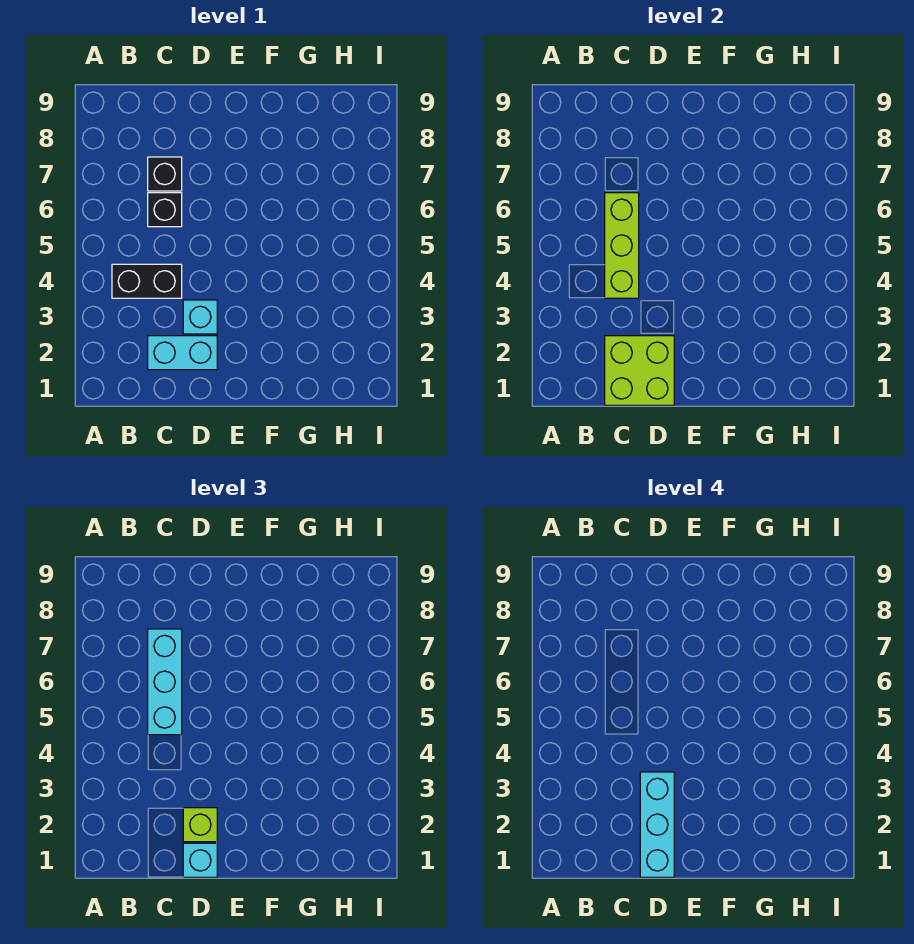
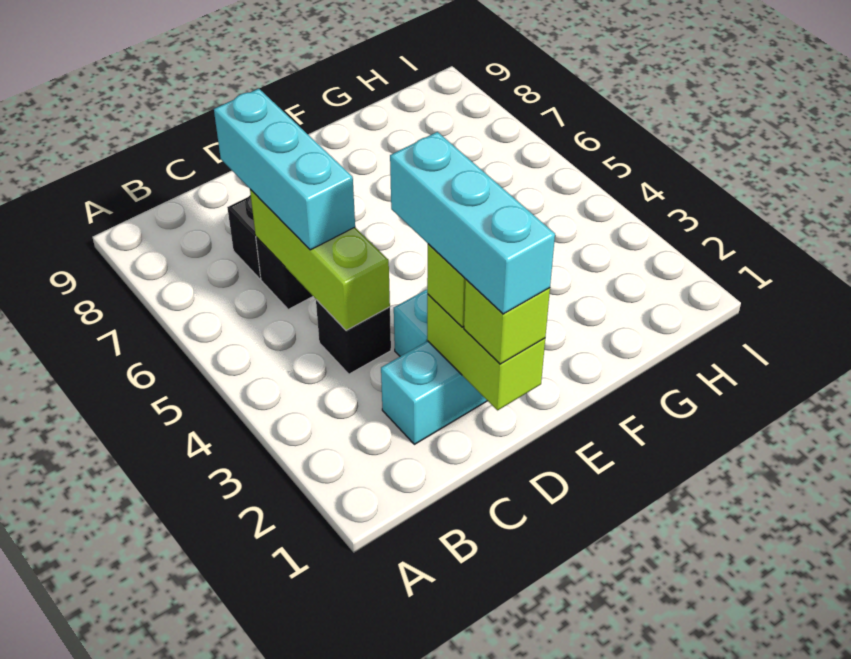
black brick B4:C4 level 1 -> black brick C4 level 1
lime brick C1:D2 level 2 -> lime brick D1:D2 level 2
cyan brick D1 level 3 -> lime brick D1 level 3

